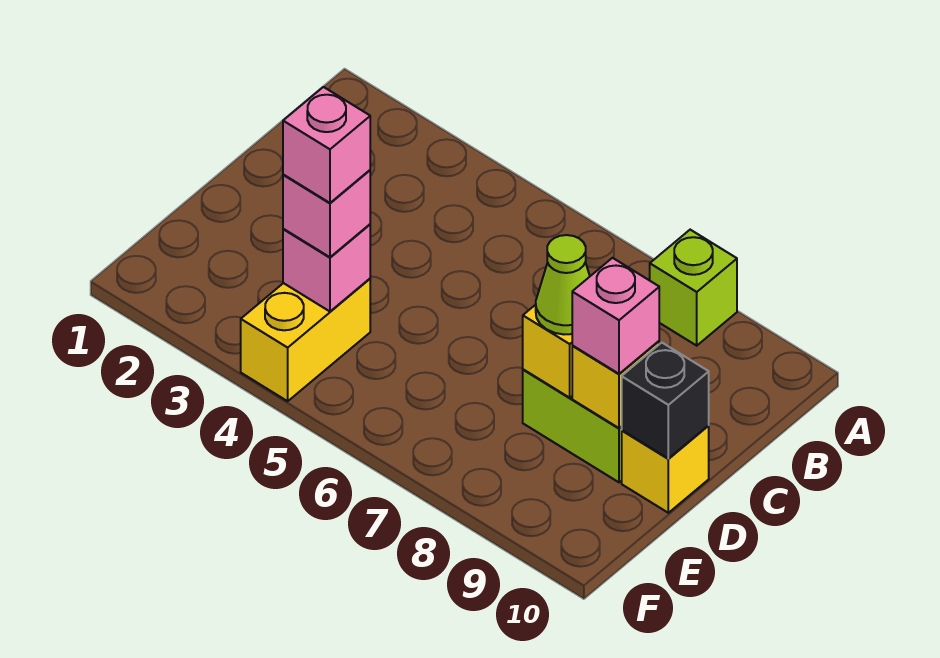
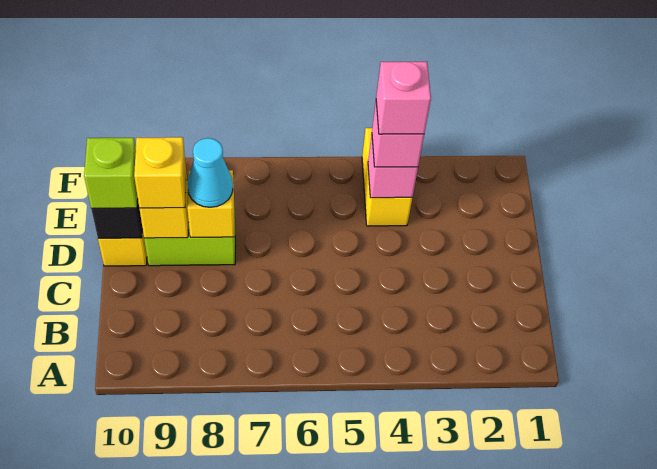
lime brick A8 level 1 -> lime brick D10 level 3
lime cone D8 level 3 -> cyan cone D8 level 3
pink brick D9 level 3 -> yellow brick D9 level 3

